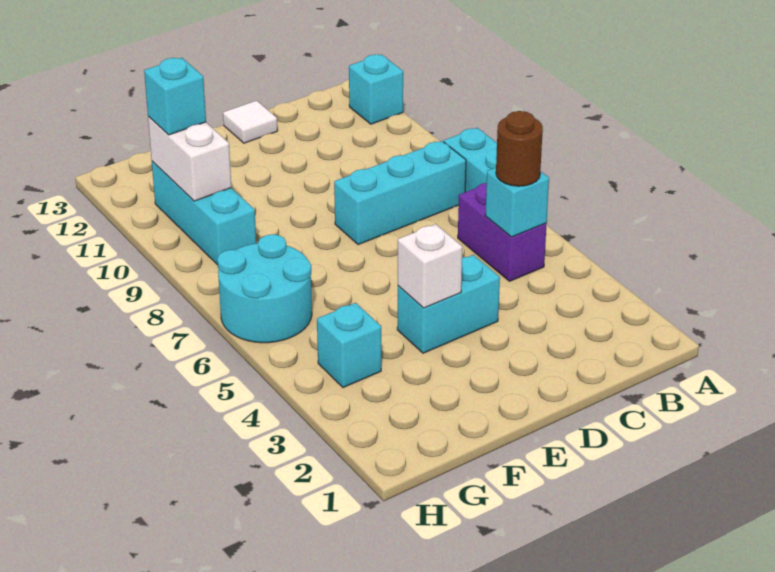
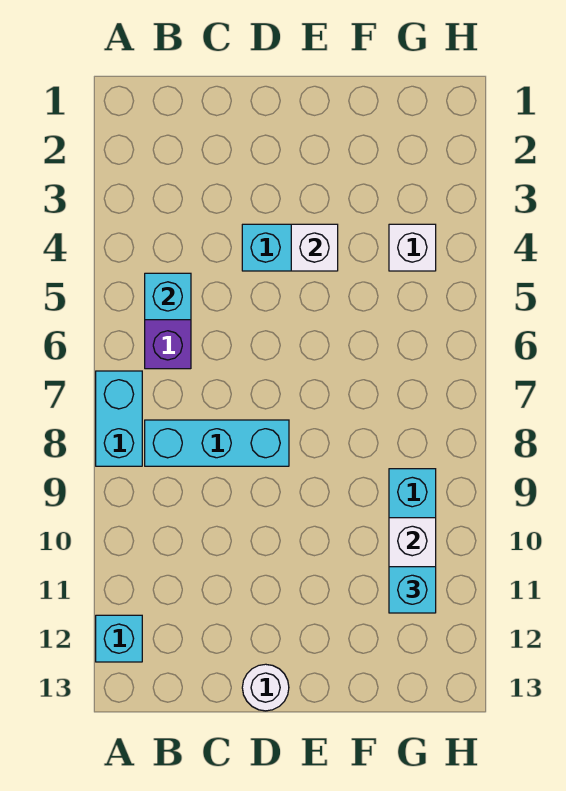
brown round brick B5 level 3 -> none
white tile D13 level 1 -> white round brick D13 level 1
cyan brick G4 level 1 -> white brick G4 level 1
cyan round brick G6:H7 level 1 -> none

